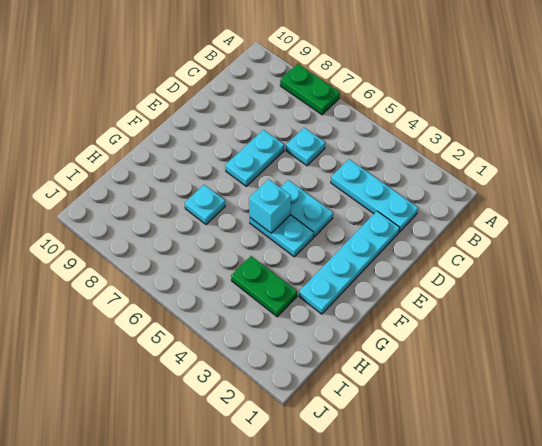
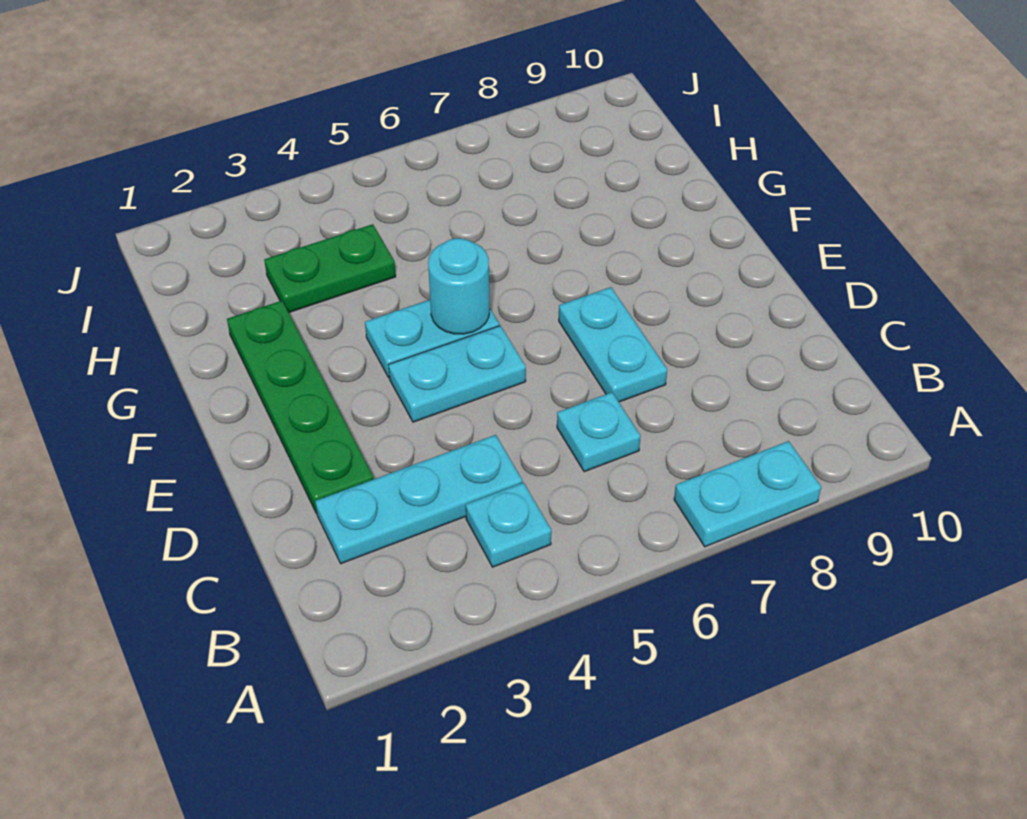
green plate A7:A8 level 1 -> cyan plate A7:A8 level 1
cyan plate D2:G2 level 1 -> green plate D2:G2 level 1
cyan brick F5 level 2 -> cyan round brick F5 level 2
cyan plate G7 level 1 -> cyan plate B4 level 1

